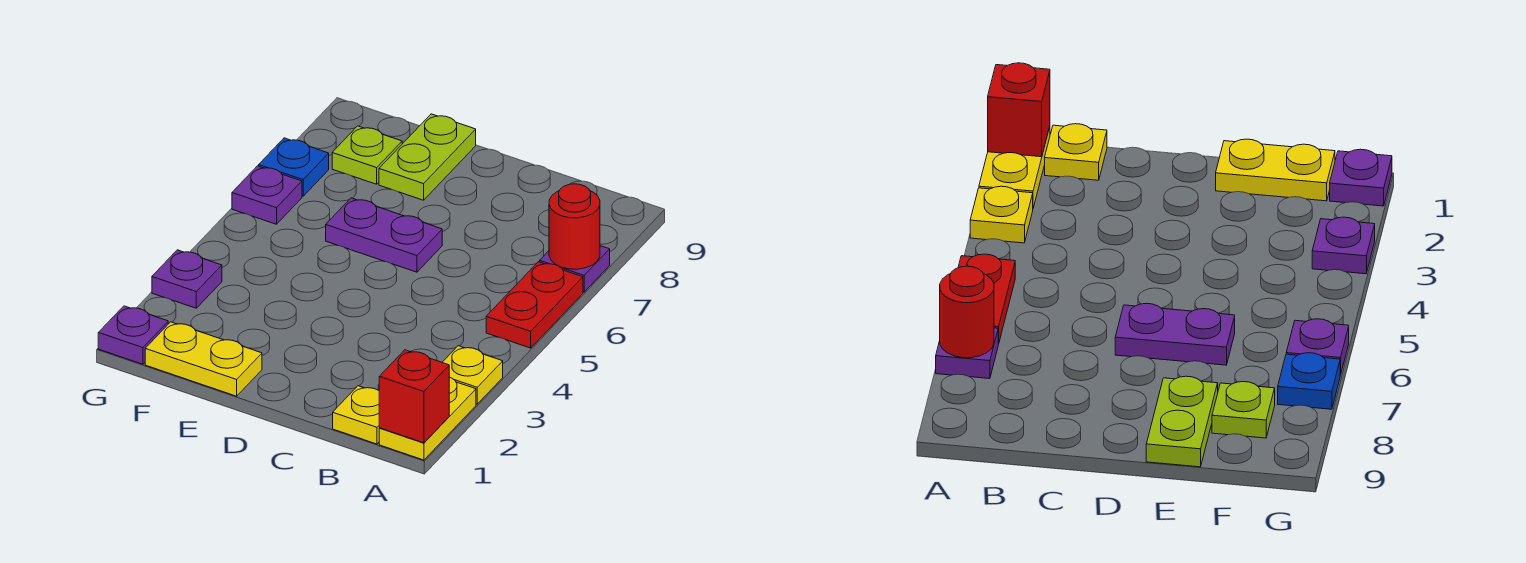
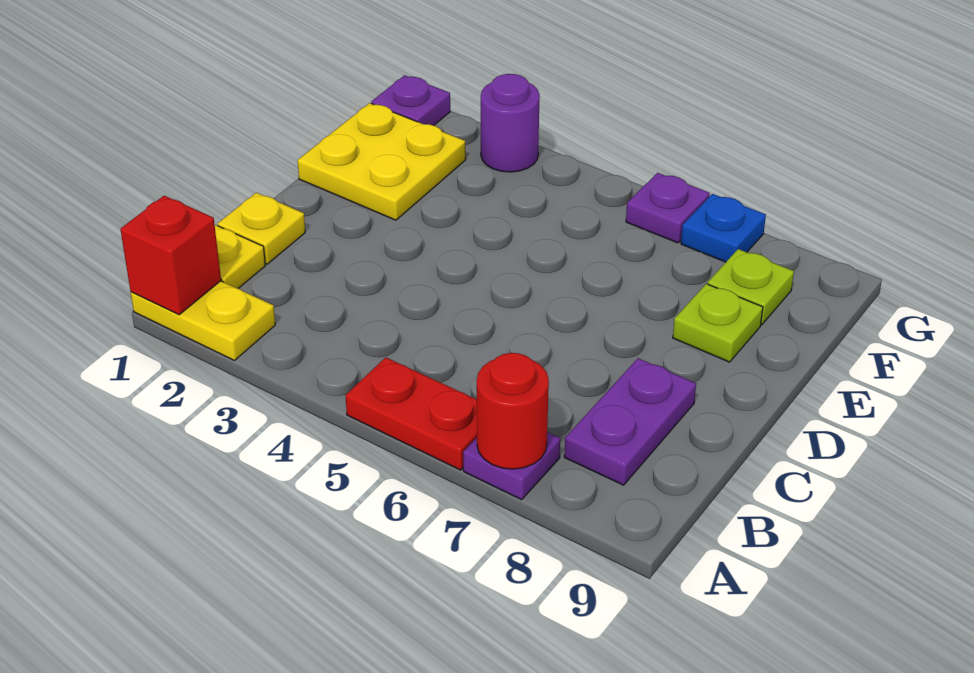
yellow plate A3 level 1 -> yellow plate C1 level 1
purple plate D6:E6 level 1 -> purple plate B8:C8 level 1
yellow plate E1:F1 level 1 -> yellow plate E1:F2 level 1
lime plate E8:E9 level 1 -> lime plate E8 level 1
purple plate G3 level 1 -> purple round brick G3 level 1

